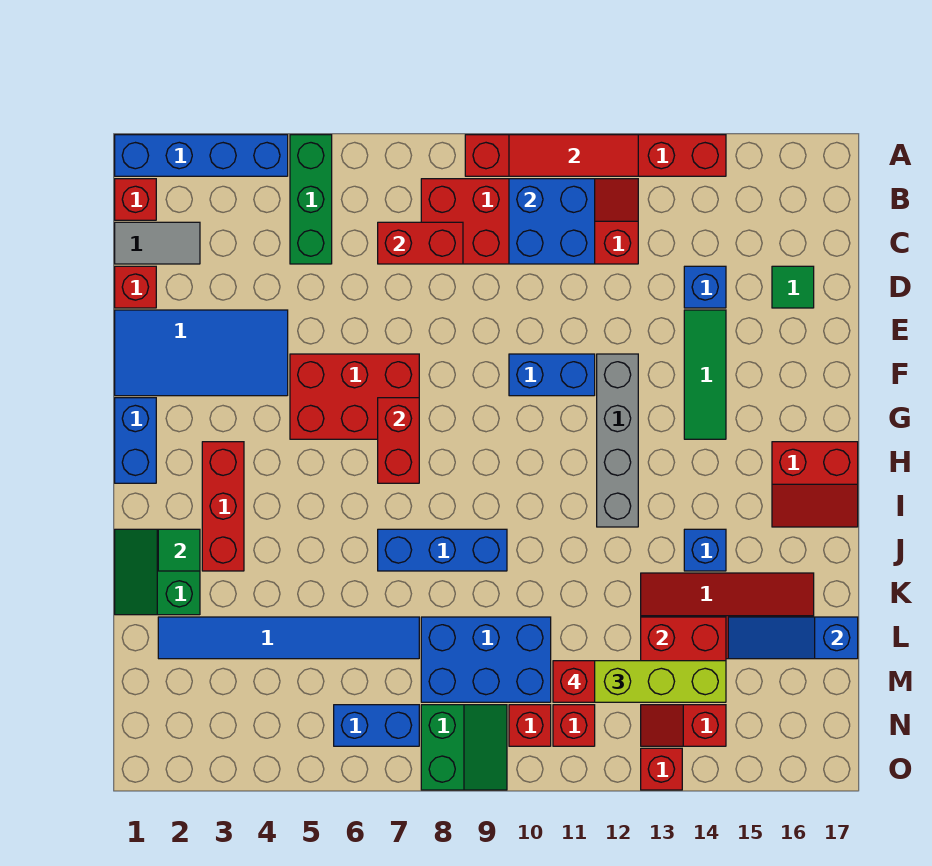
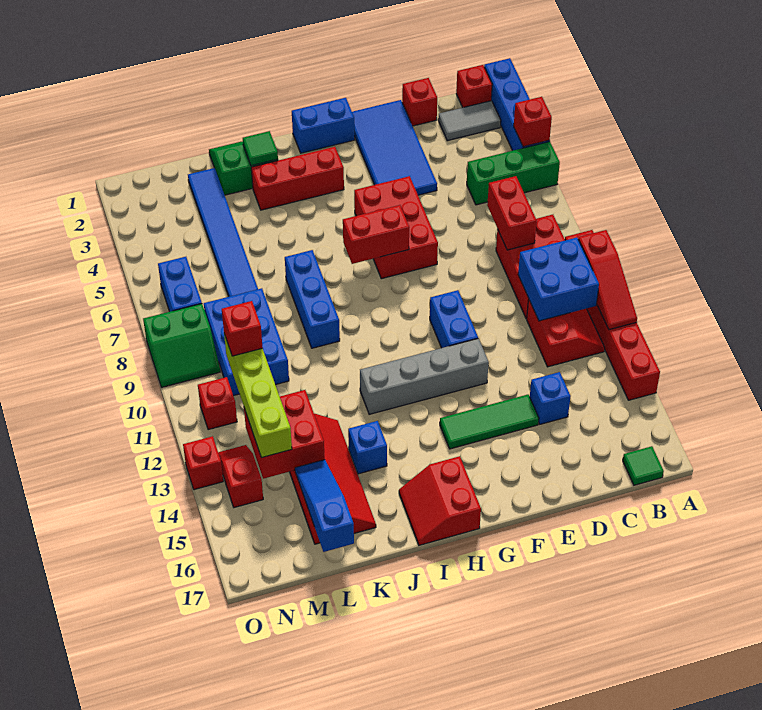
red tile A10:A12 level 2 -> red slope A10:A12 level 2 top 10
grey tile C1:C2 level 1 -> grey tile B2:C2 level 1
green tile D16 level 1 -> green tile B17 level 1
red brick N10 level 1 -> red brick A4 level 2

